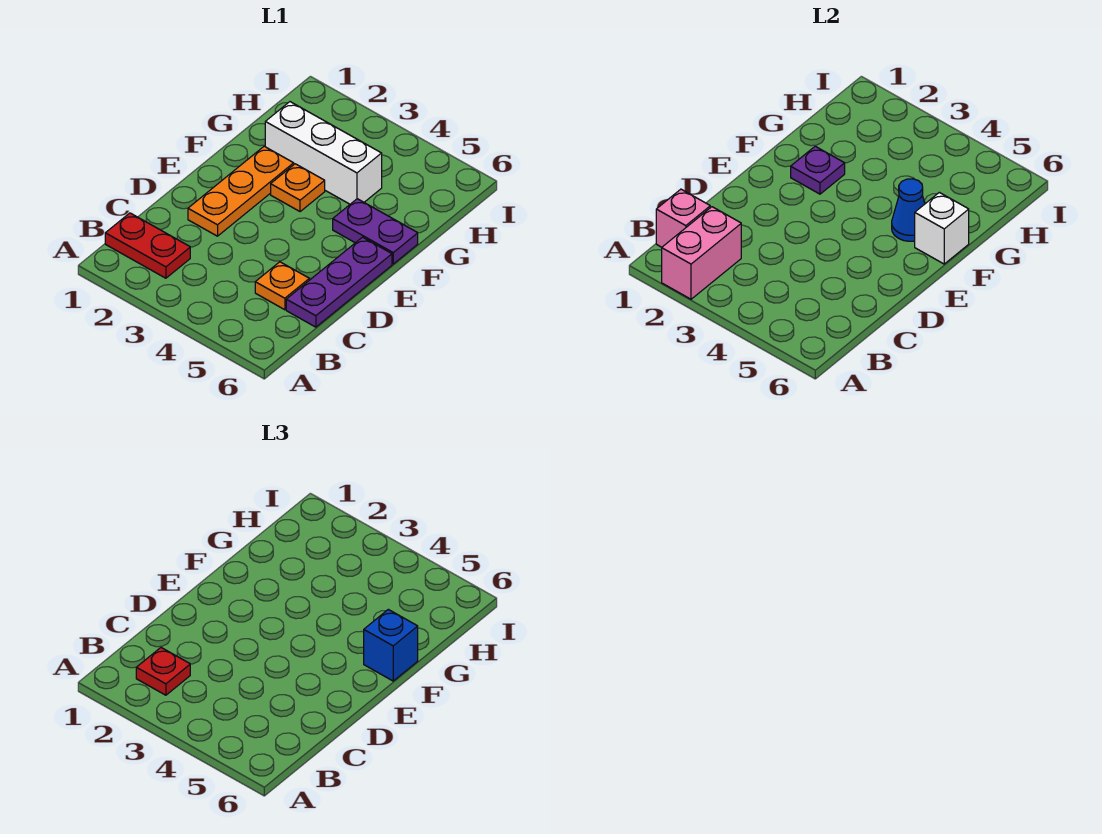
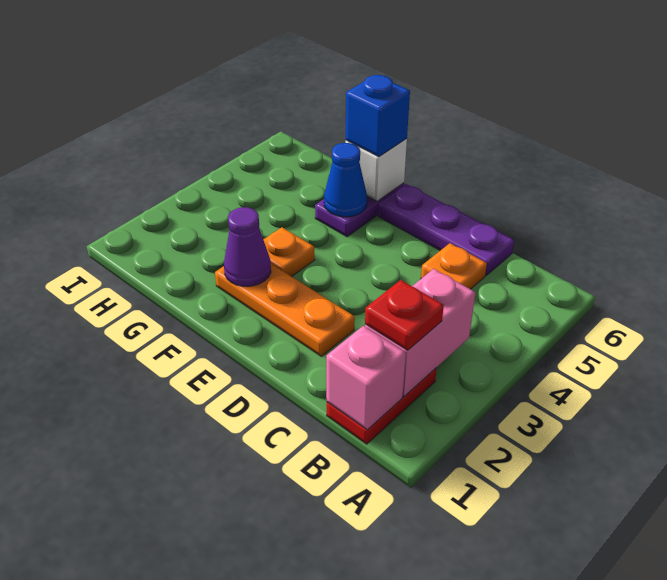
pink brick A2:B2 level 2 -> pink brick B2:B3 level 2
purple plate F2 level 2 -> purple cone F2 level 2
white brick G2:G4 level 1 -> none

